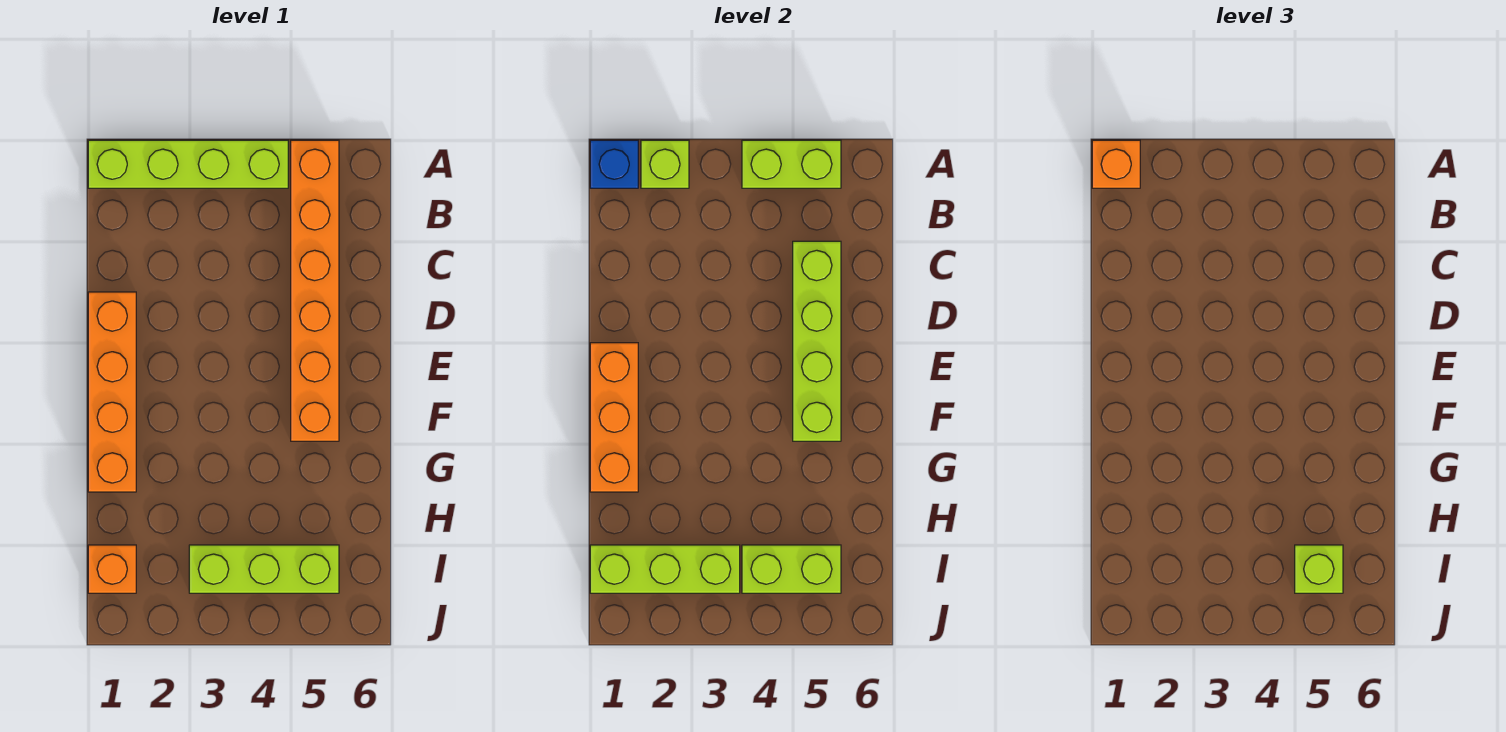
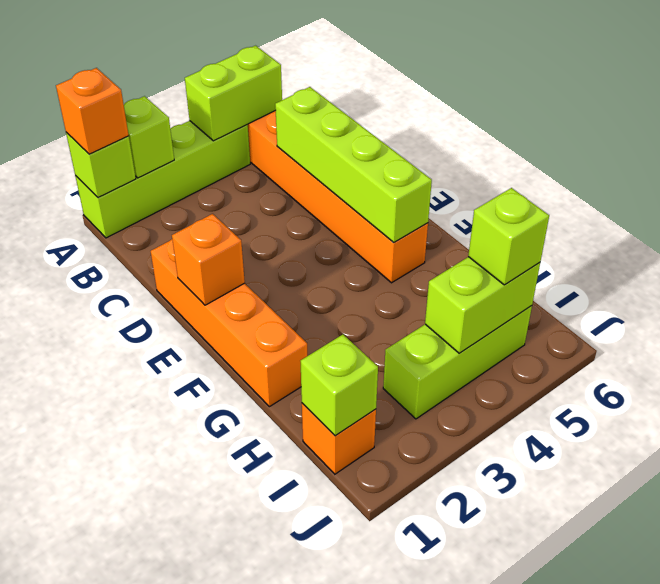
blue brick A1 level 2 -> lime brick A1 level 2
orange brick E1:G1 level 2 -> orange brick E1 level 2
lime brick I1:I3 level 2 -> lime brick I1 level 2

